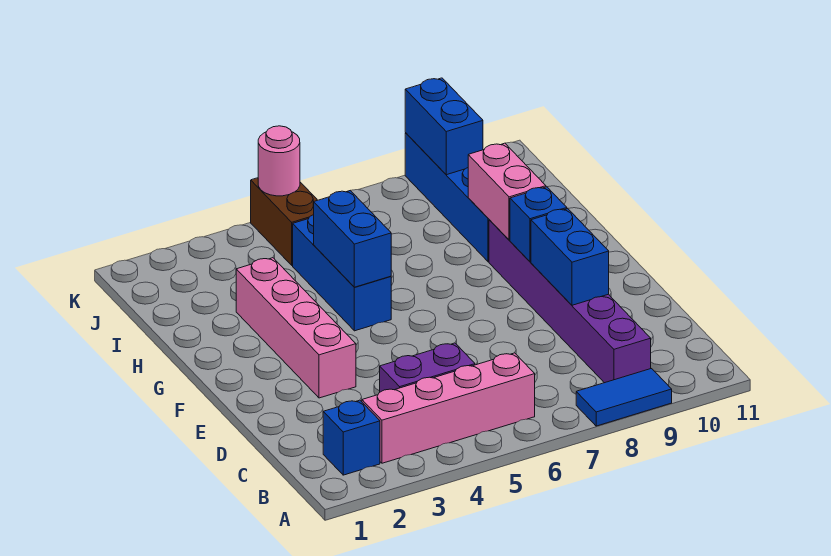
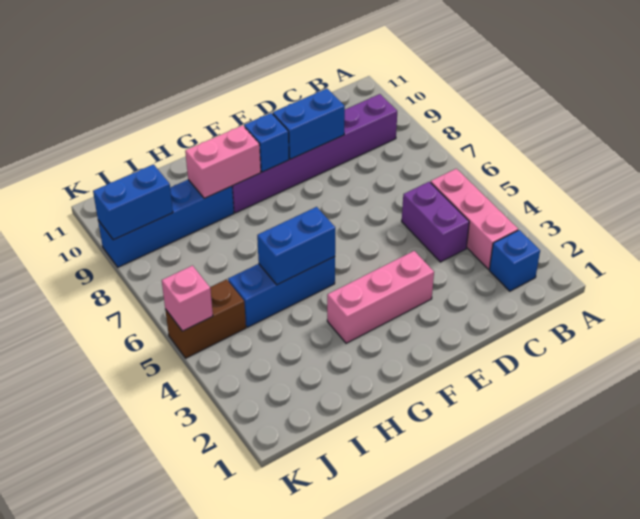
blue tile A8:A9 level 1 -> none
pink brick B3:B6 level 1 -> pink brick B3:B5 level 1
pink brick E3:H3 level 1 -> pink brick E3:G3 level 1
pink round brick K5 level 2 -> pink brick K5 level 2

